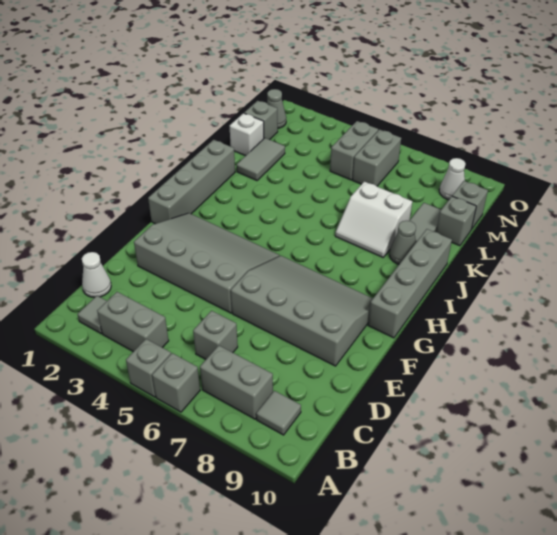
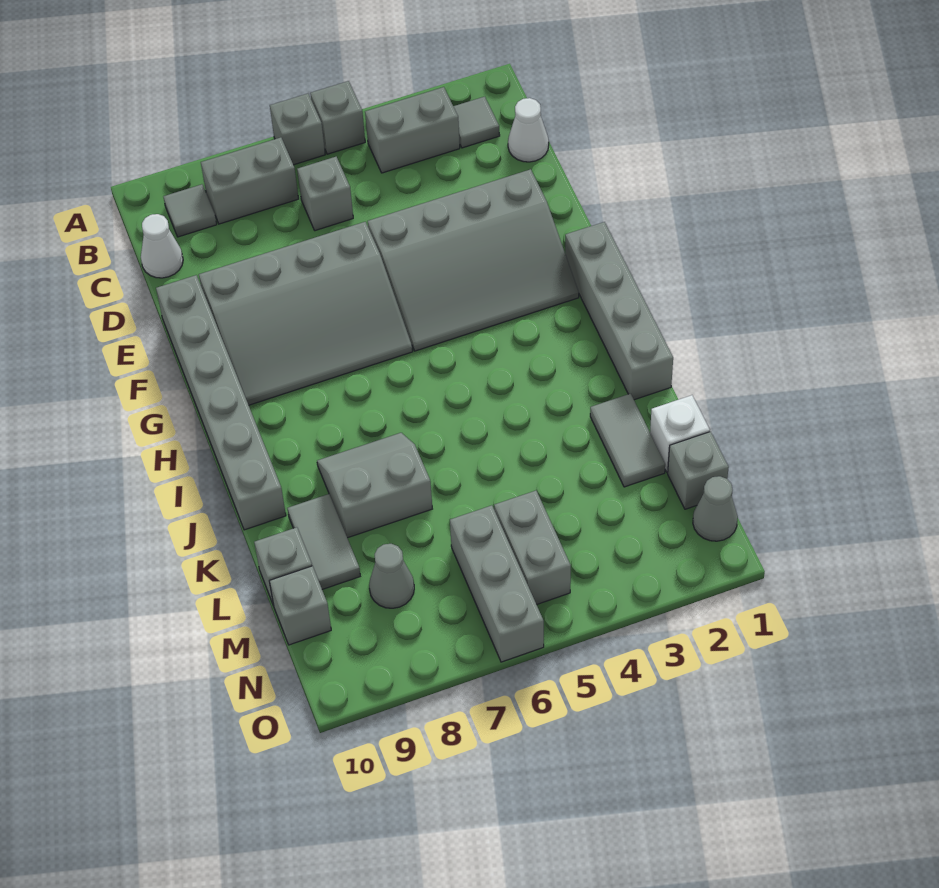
grey brick G10:J10 level 1 -> grey brick E10:J10 level 1
white slope J7:K8 level 1 top K -> grey slope J7:K8 level 1 top K
grey cone J9 level 1 -> grey cone M8 level 1
grey brick M6:N6 level 1 -> grey brick M6:O6 level 1
white cone N9 level 1 -> white cone C10 level 1

